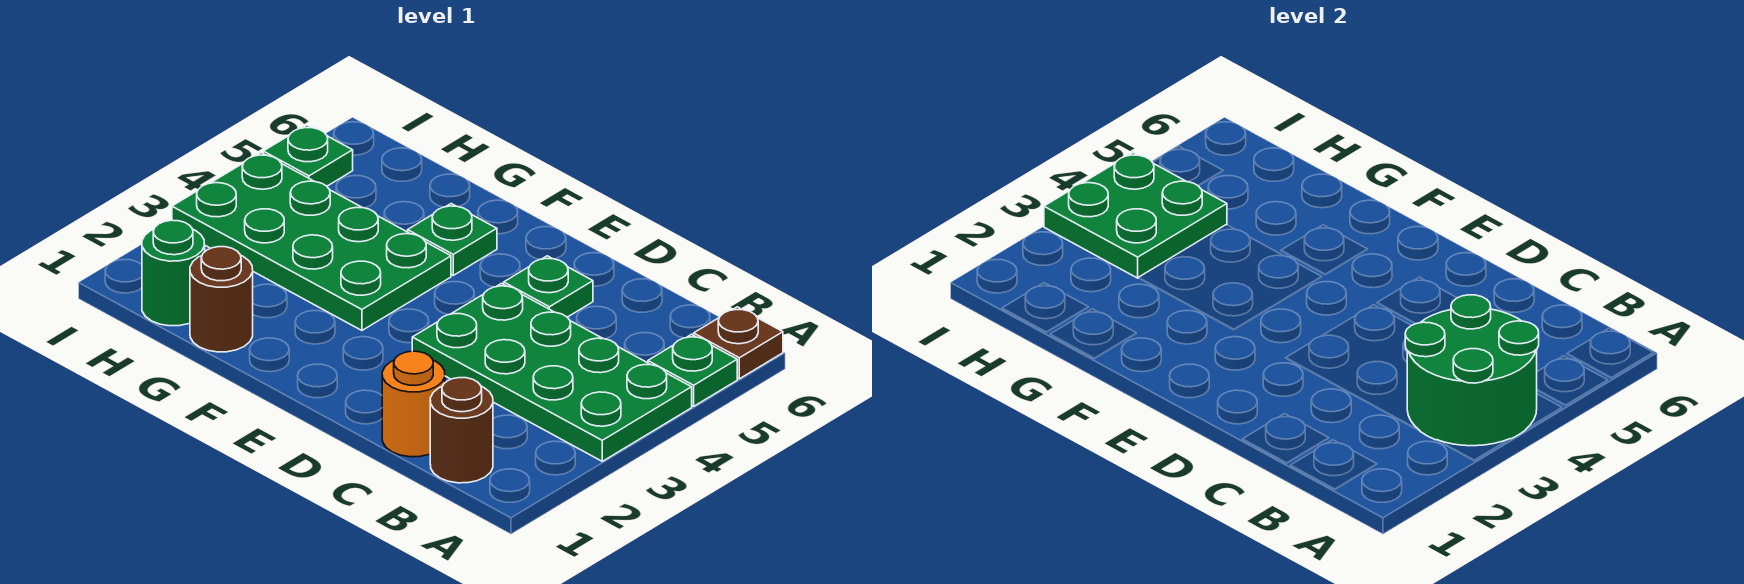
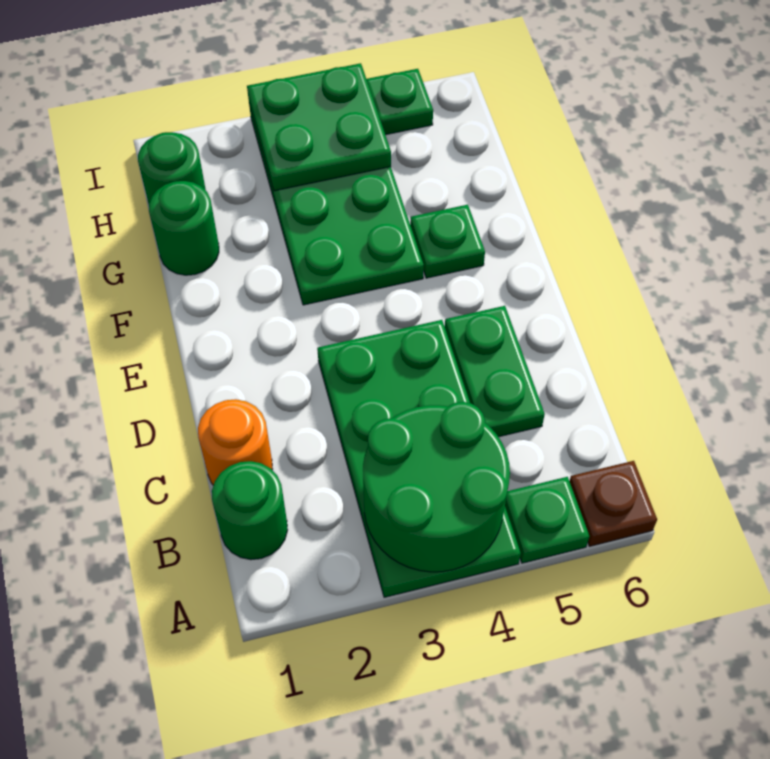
brown round brick B1 level 1 -> green round brick B1 level 1
green plate D5 level 1 -> green plate C5:D5 level 1
brown round brick G1 level 1 -> green round brick G1 level 1

